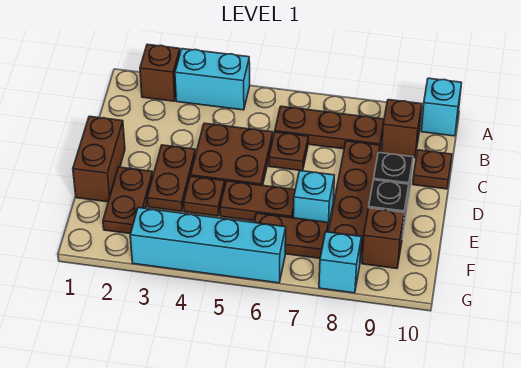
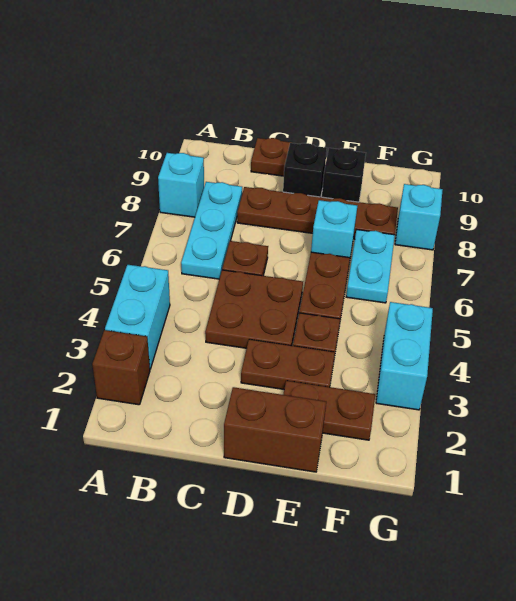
cyan brick A10 level 1 -> cyan brick A8 level 1
brown plate B6:B8 level 1 -> cyan plate B6:B8 level 1
brown brick B9 level 1 -> none
brown plate F6:F7 level 1 -> cyan plate F6:F7 level 1
brown brick F9 level 1 -> none
cyan brick G3:G6 level 1 -> cyan brick G3:G4 level 1

